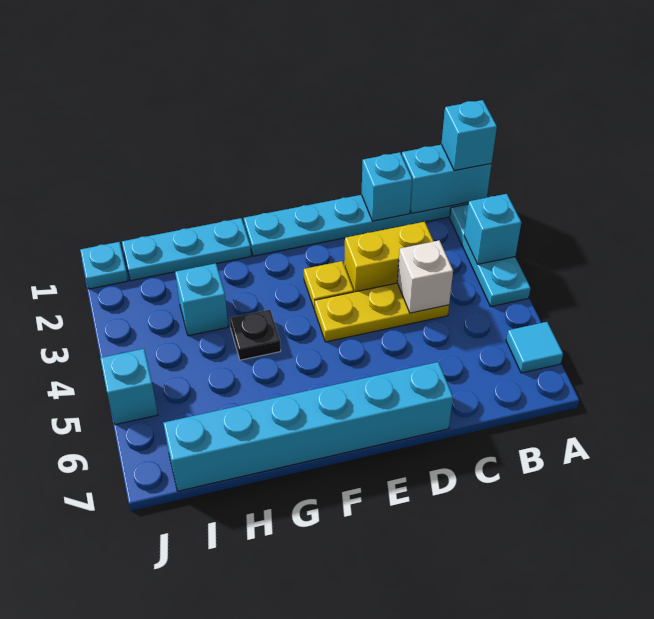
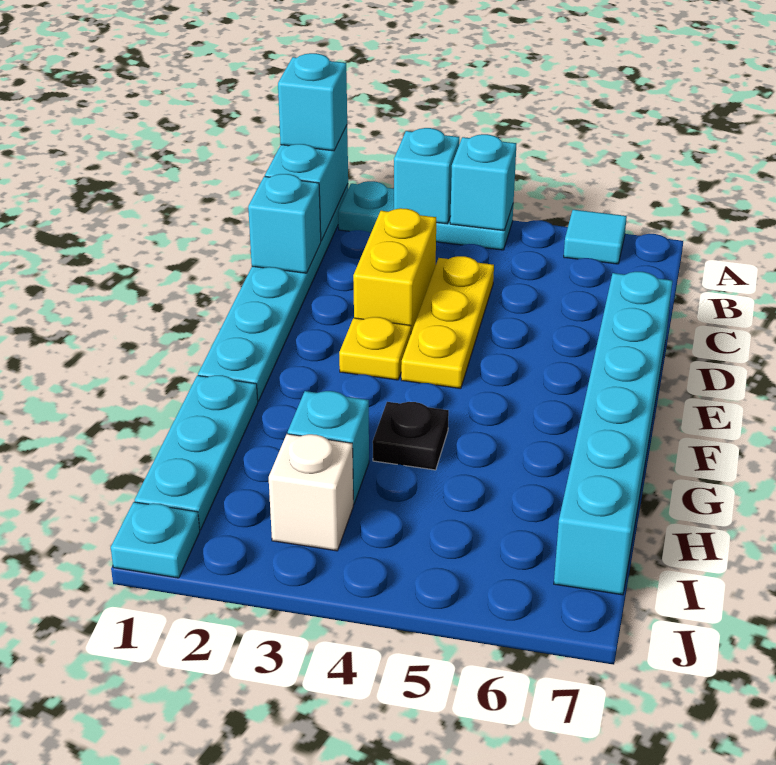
white brick C4 level 2 -> white brick I3 level 1
cyan brick J5 level 1 -> cyan brick A4 level 2

